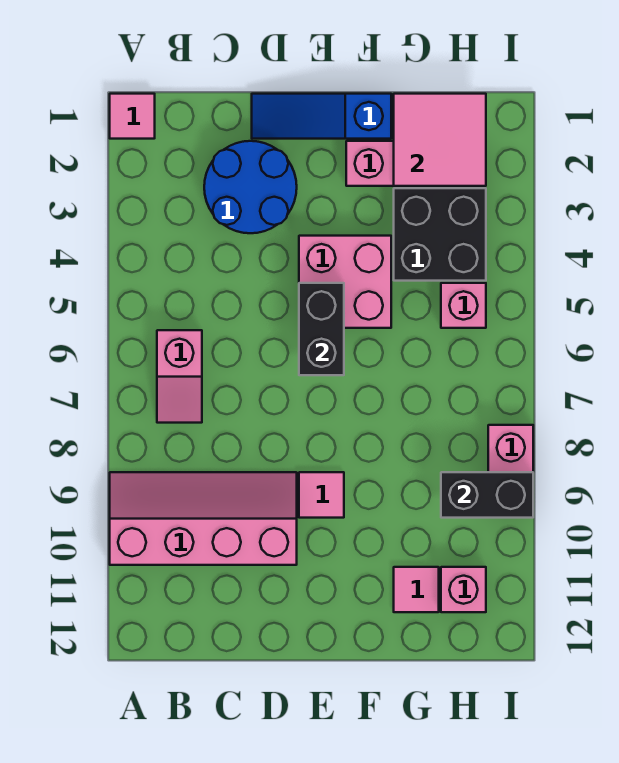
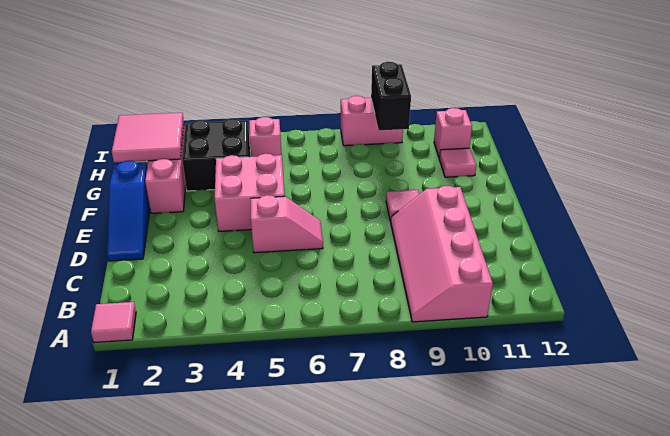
pink slope B6:B7 level 1 top 6 -> pink slope D5:D6 level 1 top 5
blue round brick C2:D3 level 1 -> none
black brick E5:E6 level 2 -> none

